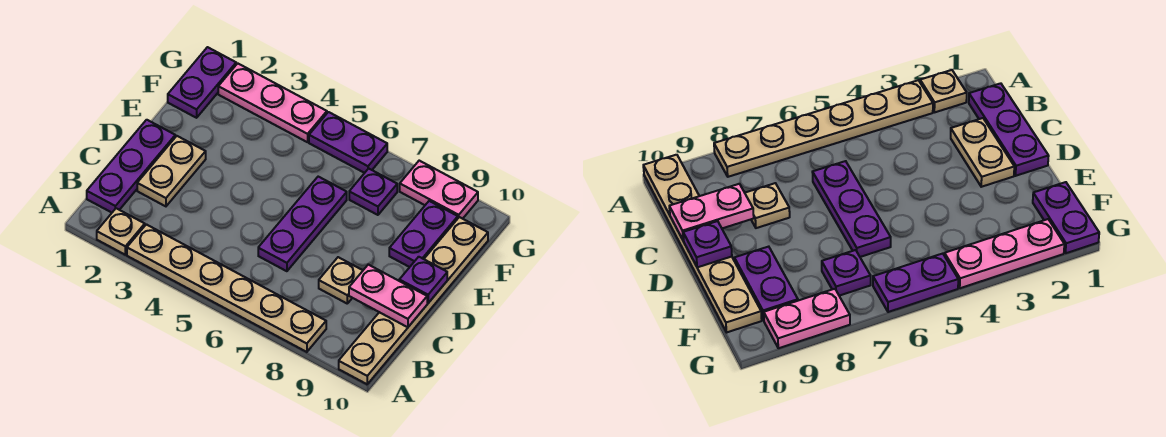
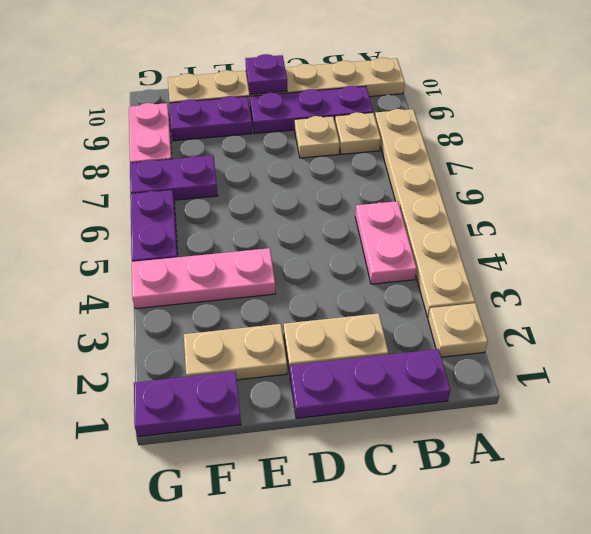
none -> tan plate B8 level 1
purple plate C6:E6 level 1 -> purple plate B9:D9 level 1
pink plate C9:C10 level 2 -> pink plate B4:B5 level 1
none -> tan plate E2:F2 level 1
purple plate F7 level 1 -> purple plate F7:G7 level 1
pink plate G2:G4 level 1 -> pink plate E4:G4 level 1

